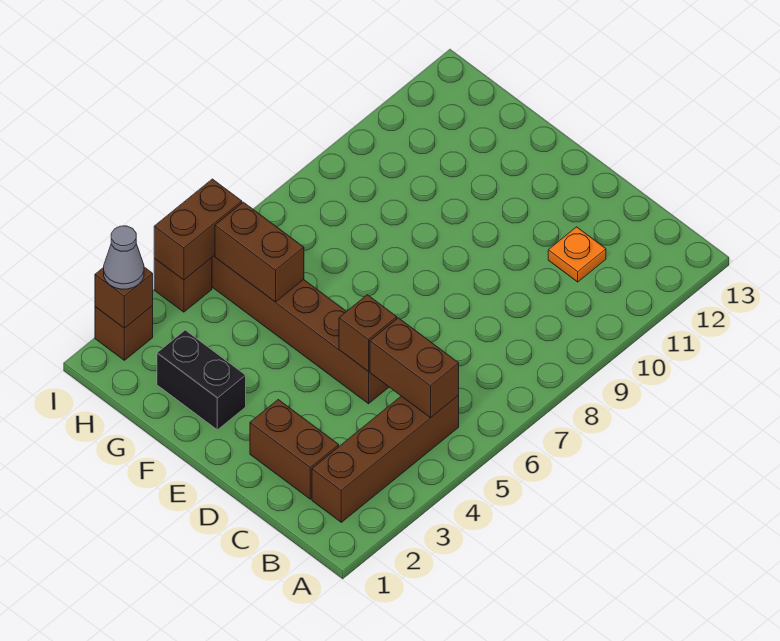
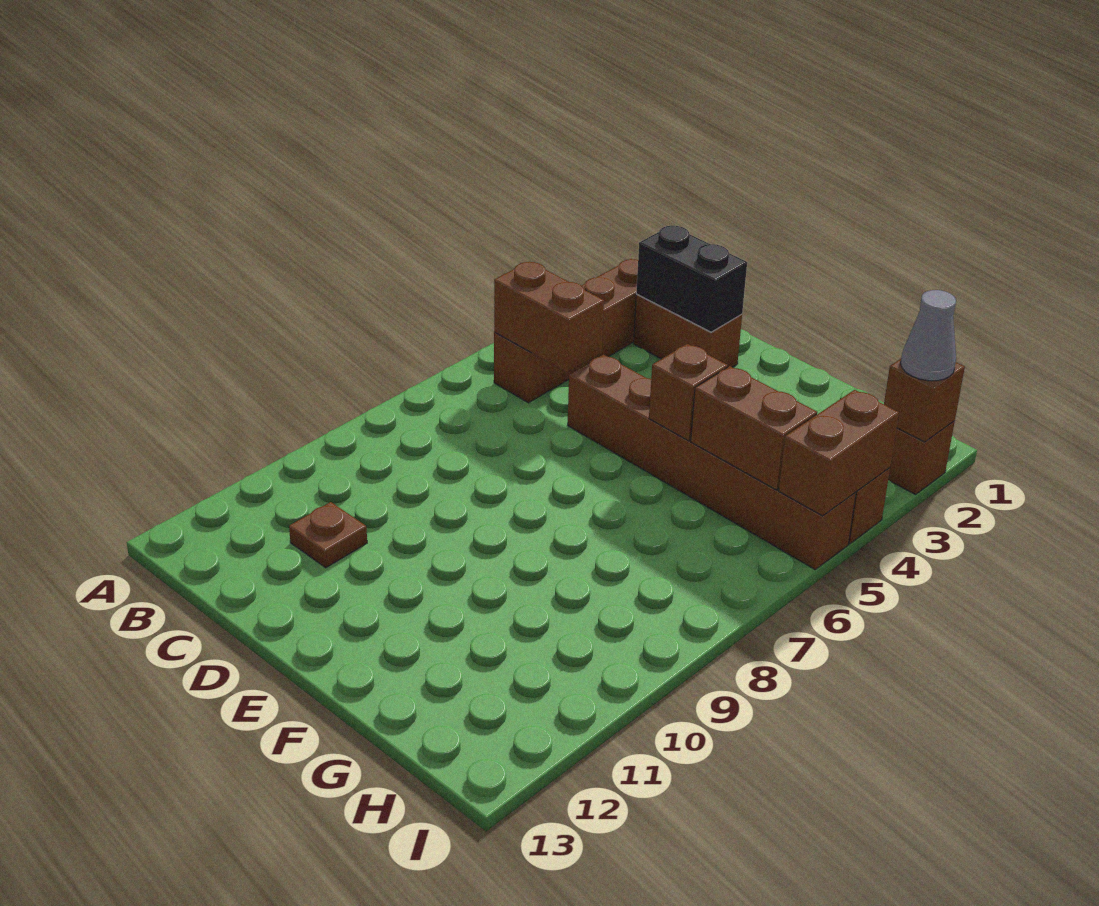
orange plate C11 level 1 -> brown plate C11 level 1
brown brick D5 level 2 -> brown brick F5 level 2
black brick F2:G2 level 1 -> black brick C2:D2 level 2

